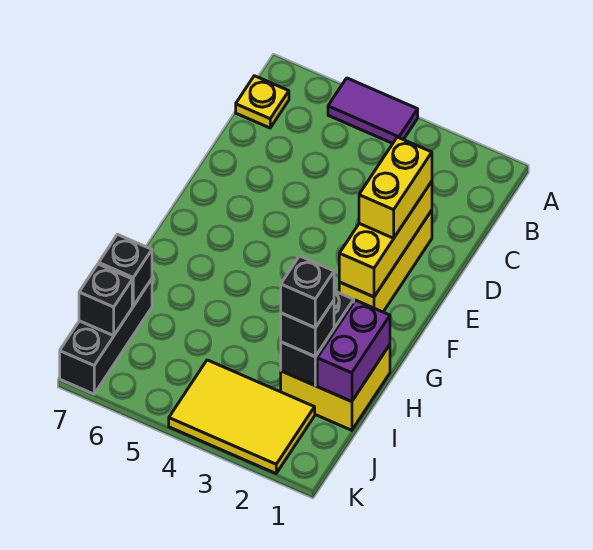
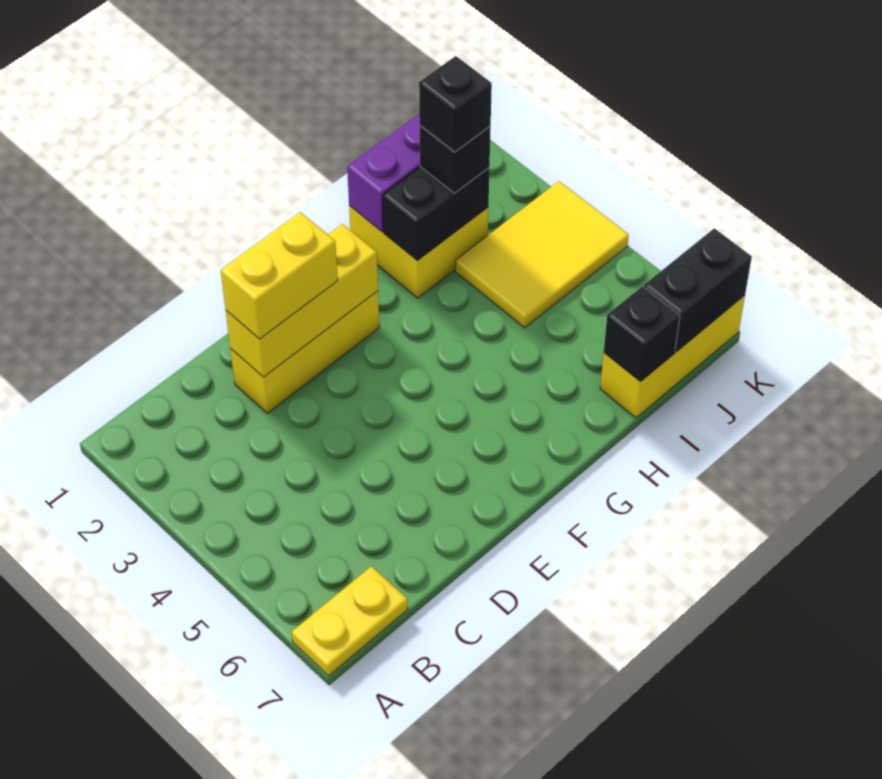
purple tile A4:A5 level 1 -> none
yellow plate B7 level 1 -> yellow plate A7:B7 level 1
black brick I7:K7 level 1 -> yellow brick I7:K7 level 1
yellow tile J2:K4 level 1 -> yellow tile I3:K4 level 1
black brick J7 level 2 -> black brick J7:K7 level 2

